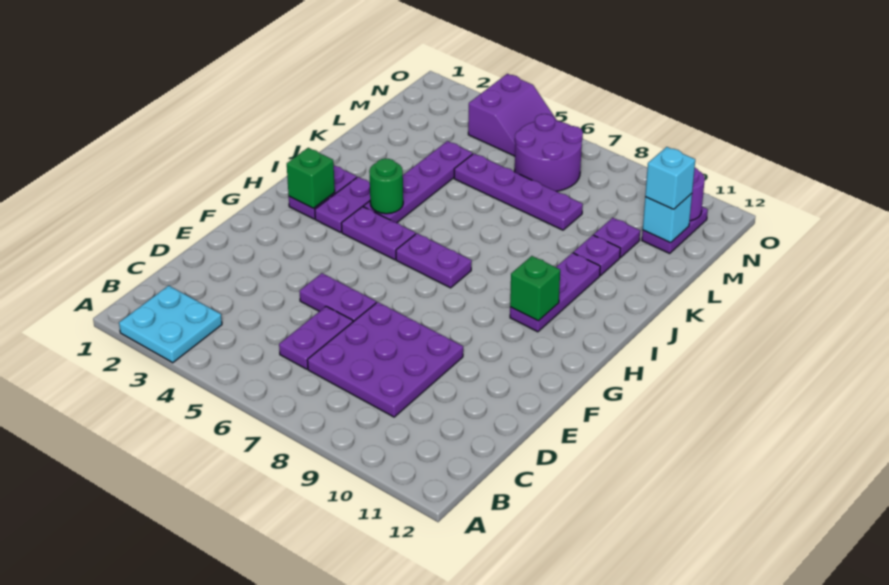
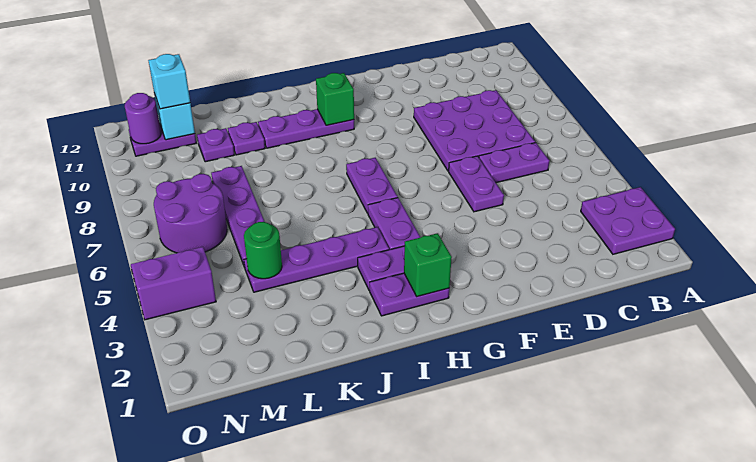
cyan plate A2:B3 level 1 -> purple plate A2:B3 level 1
green round brick I4 level 2 -> green round brick L4 level 2

